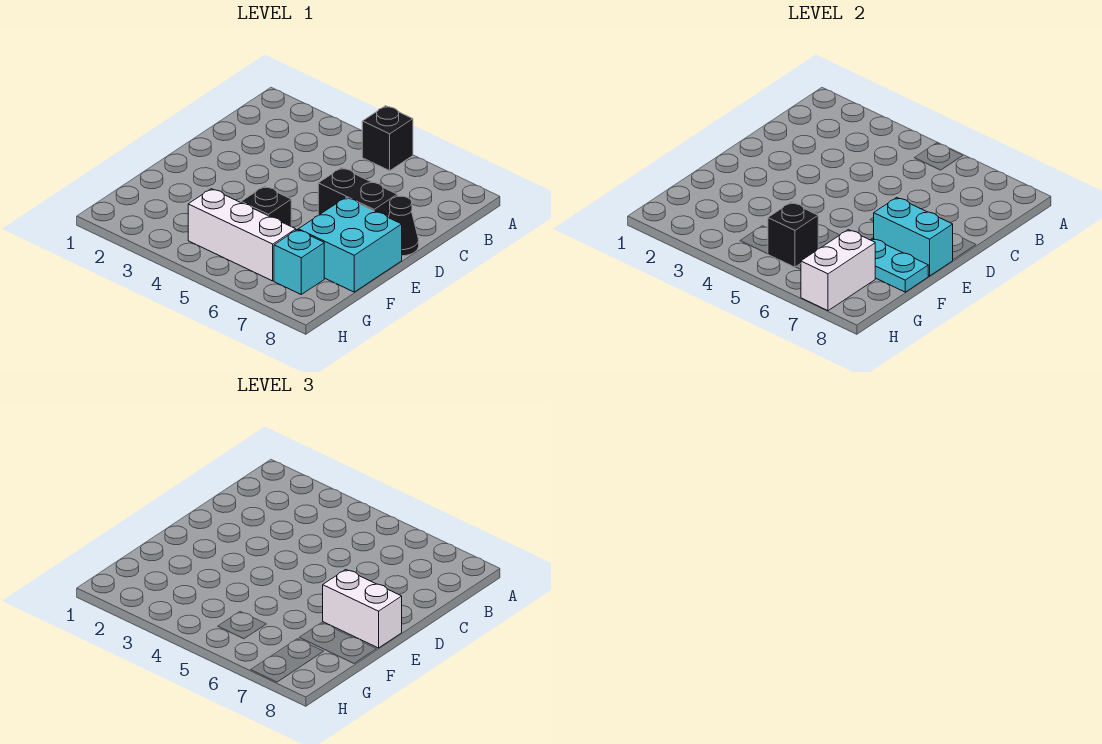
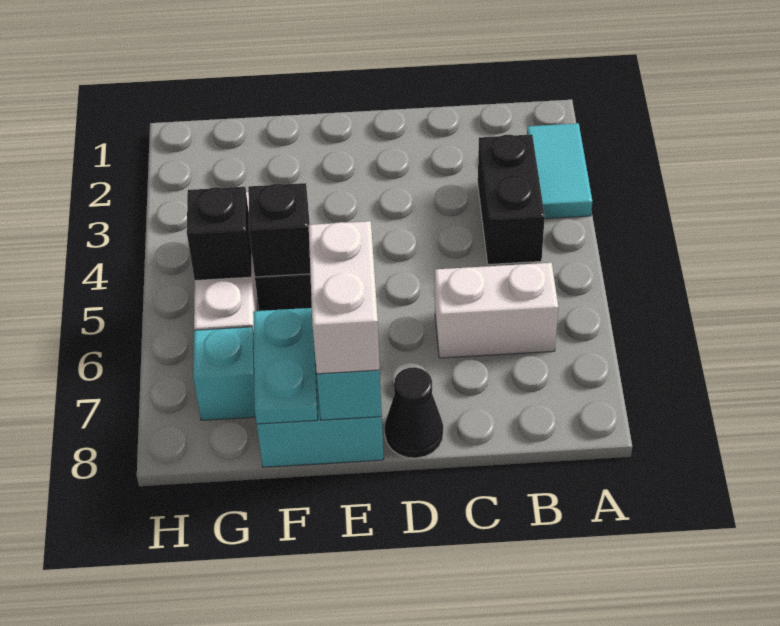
none -> cyan tile A2:A3 level 1
black brick A5 level 1 -> black brick F5 level 2
black brick D6:D7 level 1 -> black brick B3:B4 level 1
white brick G7:H7 level 2 -> white brick B6:C6 level 1

